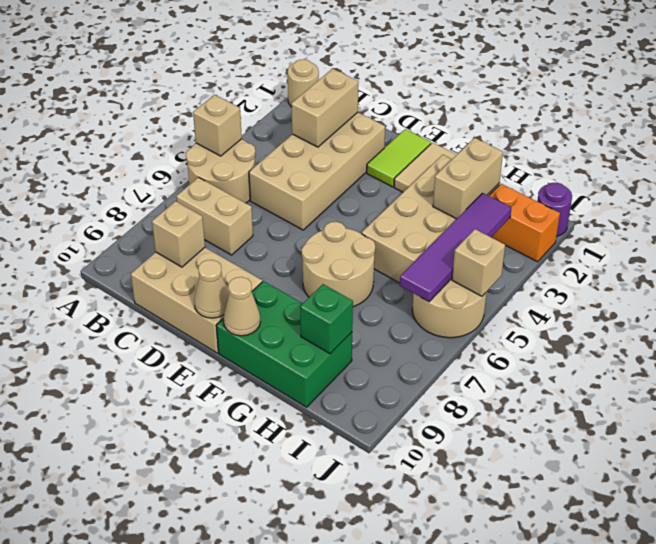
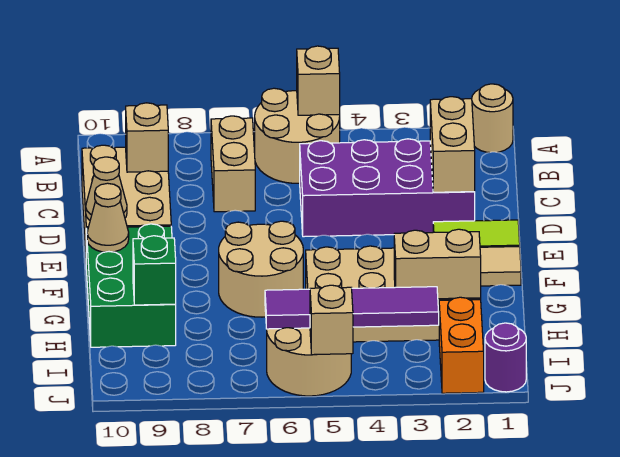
tan brick C2:D5 level 1 -> purple brick C2:D5 level 1
tan brick C2:C3 level 2 -> tan brick C2:D2 level 2

